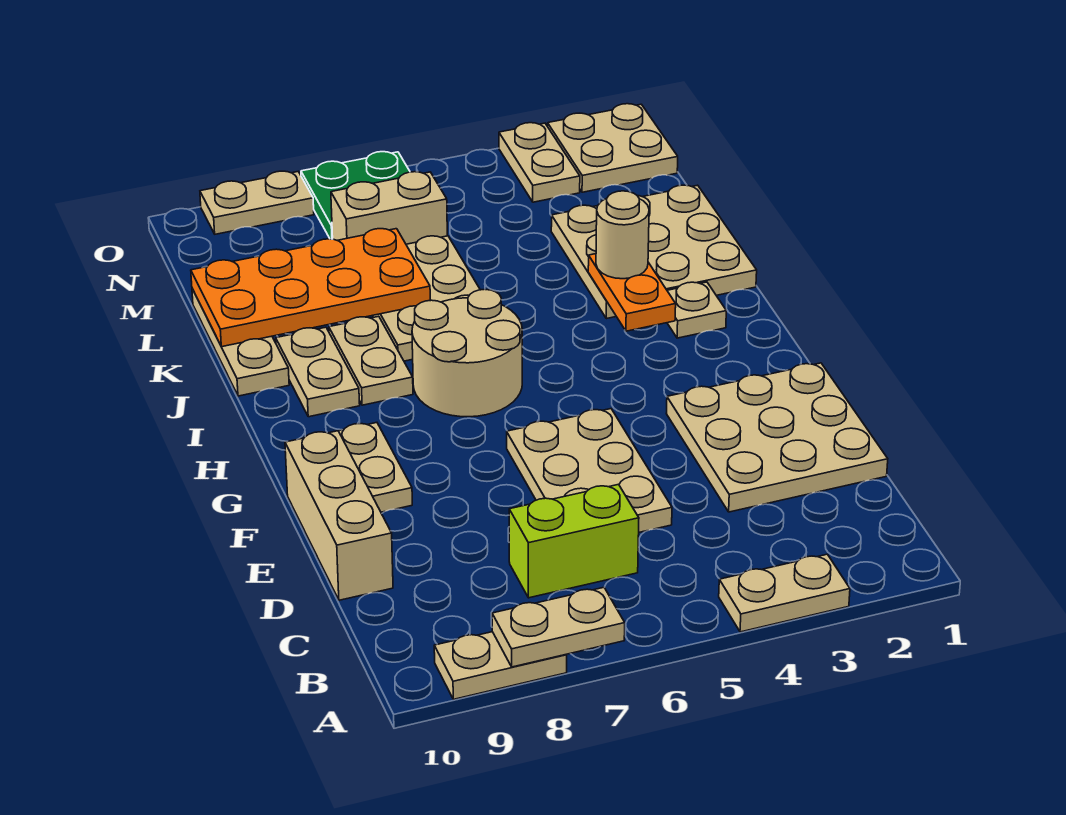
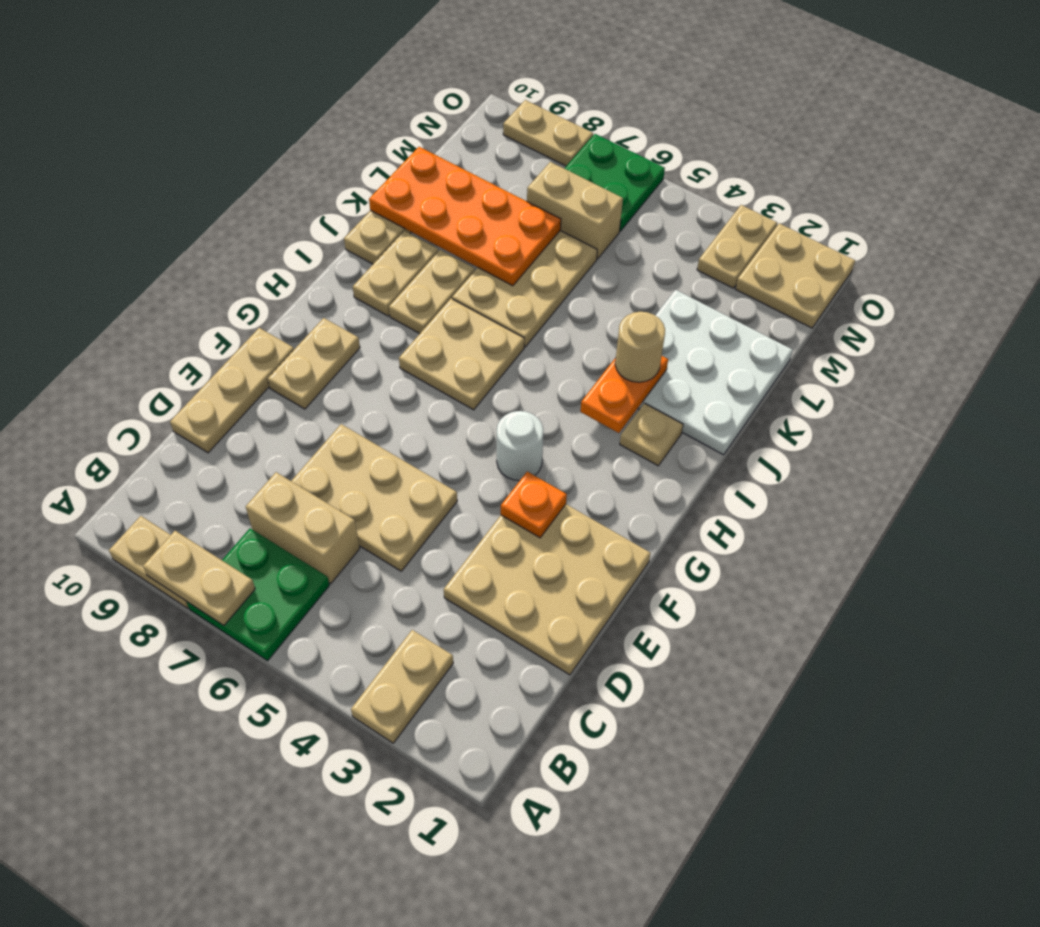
tan plate A3:A4 level 1 -> tan plate A3:B3 level 1
none -> green plate A6:B7 level 1
lime brick C6:C7 level 1 -> tan brick C6:C7 level 1
tan plate D5:F6 level 1 -> tan plate D5:E7 level 1
tan brick D10:F10 level 1 -> tan plate D10:F10 level 1
none -> orange plate F3 level 2
none -> white round brick G4 level 1
tan round brick H6:I7 level 1 -> tan plate H6:I7 level 1
tan plate J1:L3 level 1 -> white plate J1:L3 level 1

